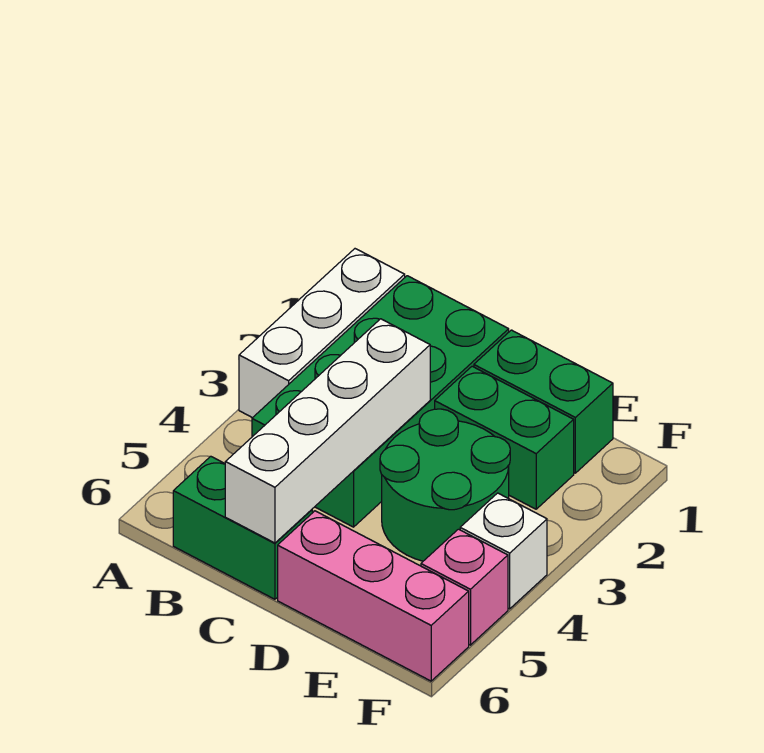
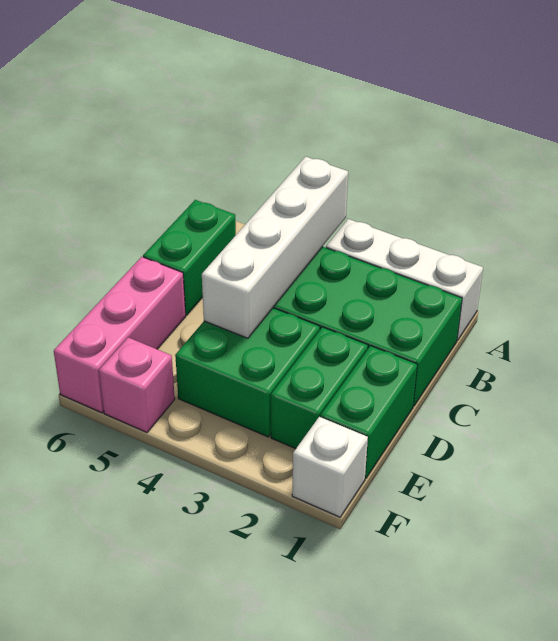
white brick C3:C6 level 2 -> white brick A4:D4 level 2
green round brick D3:E4 level 1 -> green brick D3:E4 level 1
white brick F4 level 1 -> white brick F1 level 1

